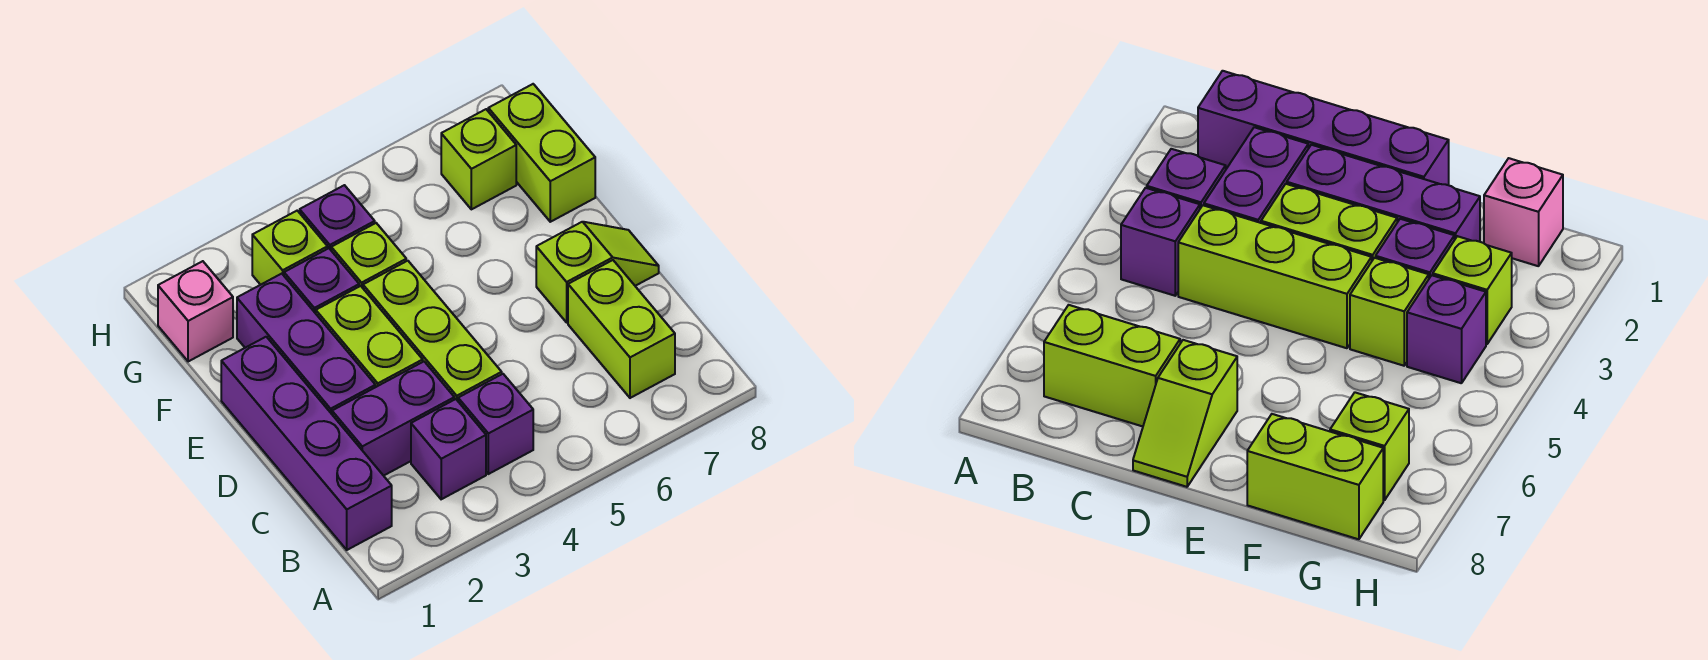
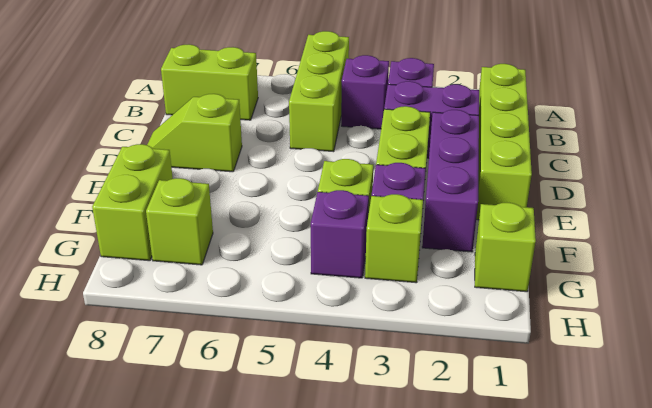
purple brick B1:E1 level 1 -> lime brick B1:E1 level 1
lime brick B7:C7 level 1 -> lime brick B7:B8 level 1
lime brick C4:E4 level 1 -> lime brick A5:C5 level 1
pink brick G1 level 1 -> lime brick G1 level 1

